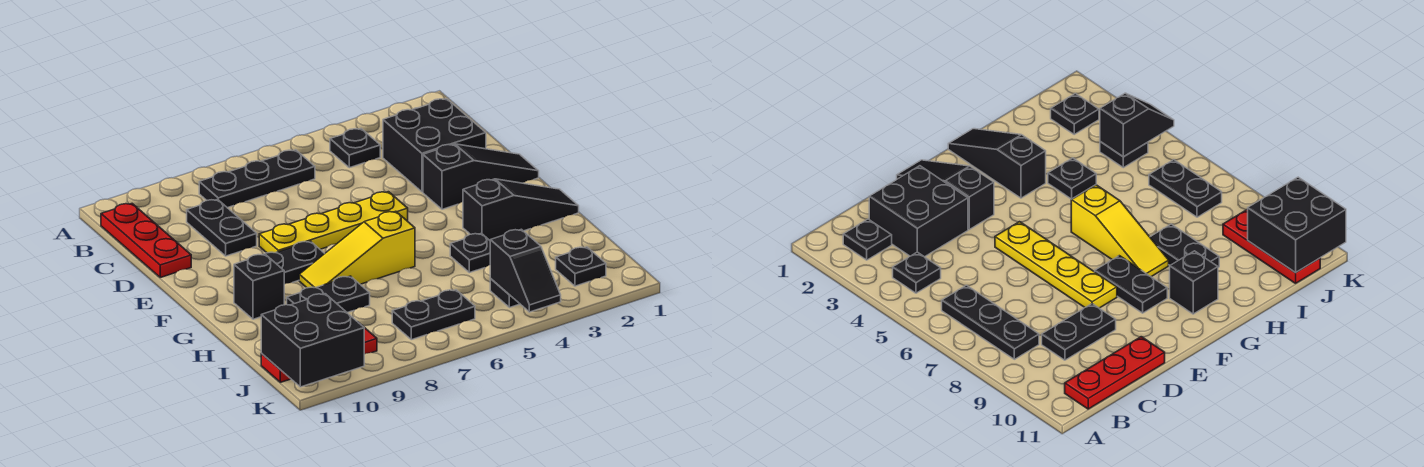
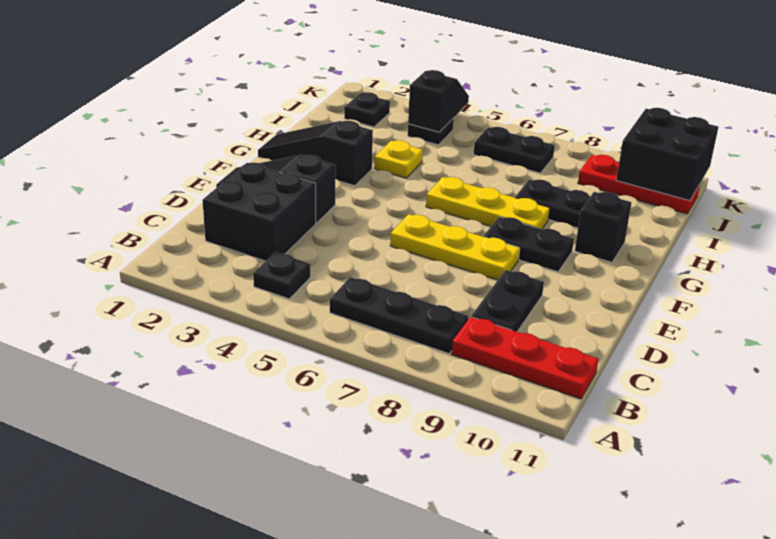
black plate B2 level 1 -> none
red plate B11:D11 level 1 -> red plate B9:B11 level 1
yellow plate E5:E8 level 1 -> yellow plate E6:E8 level 1
yellow slope G6:G8 level 1 top 6 -> yellow plate G6:G8 level 1
black plate H4 level 1 -> yellow plate H4 level 1

